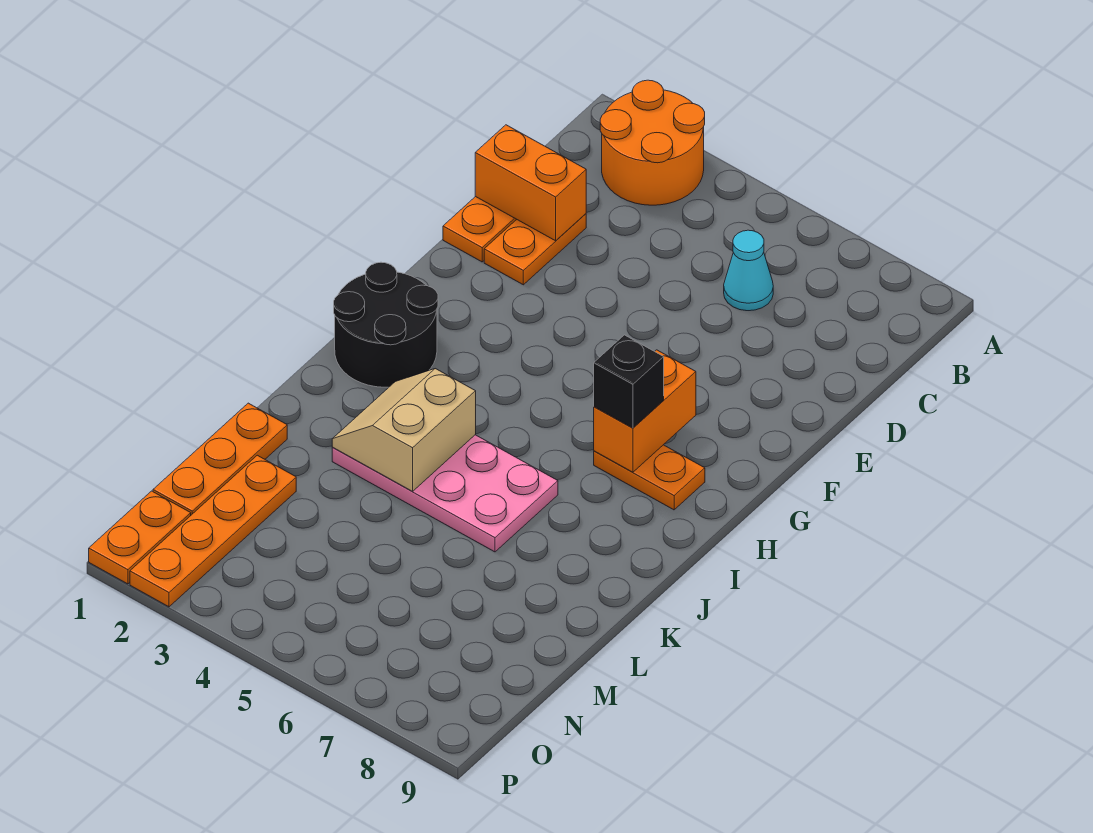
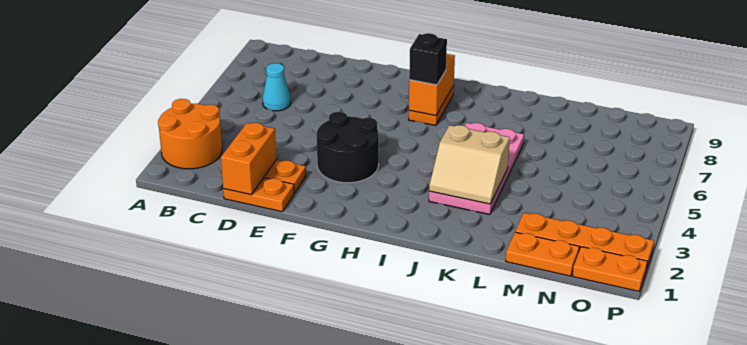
orange brick G7:H7 level 2 -> orange brick H7:H8 level 2
black round brick H1:I2 level 1 -> black round brick F3:G4 level 1
orange plate L1:N1 level 1 -> orange plate M1:N1 level 1

